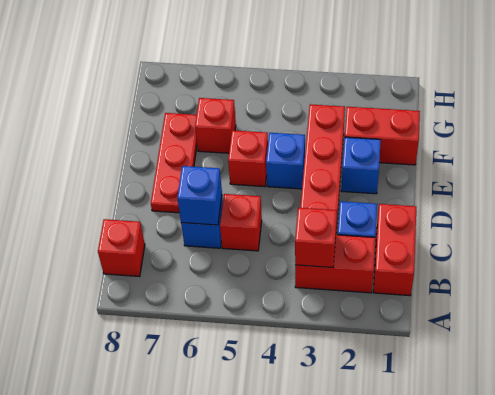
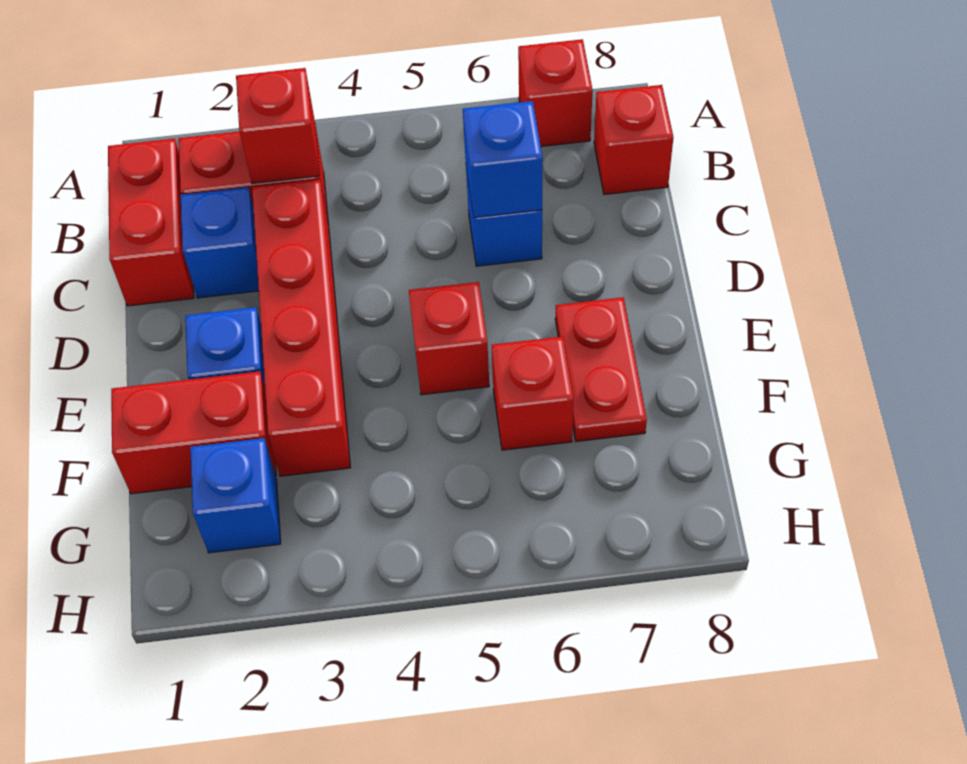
red brick C5 level 1 -> red brick A7 level 1
red plate D7:F7 level 1 -> red plate E7:F7 level 1
blue brick E4 level 1 -> blue brick G2 level 1

